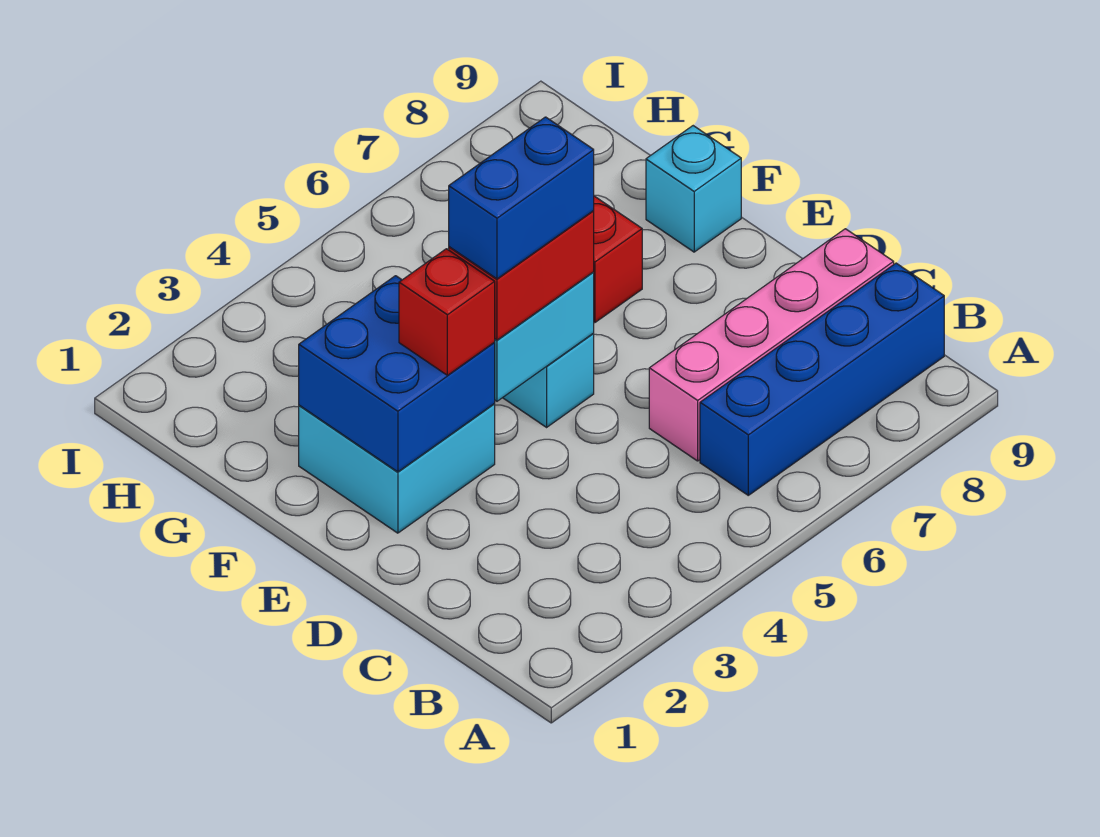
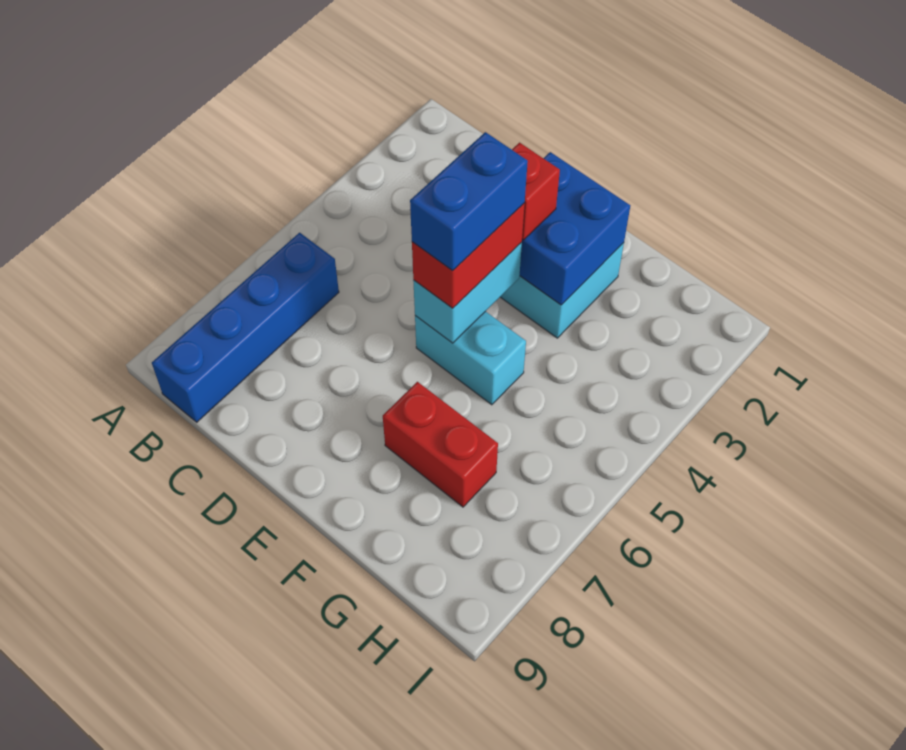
pink brick C6:C9 level 1 -> none
cyan brick F9 level 1 -> none

